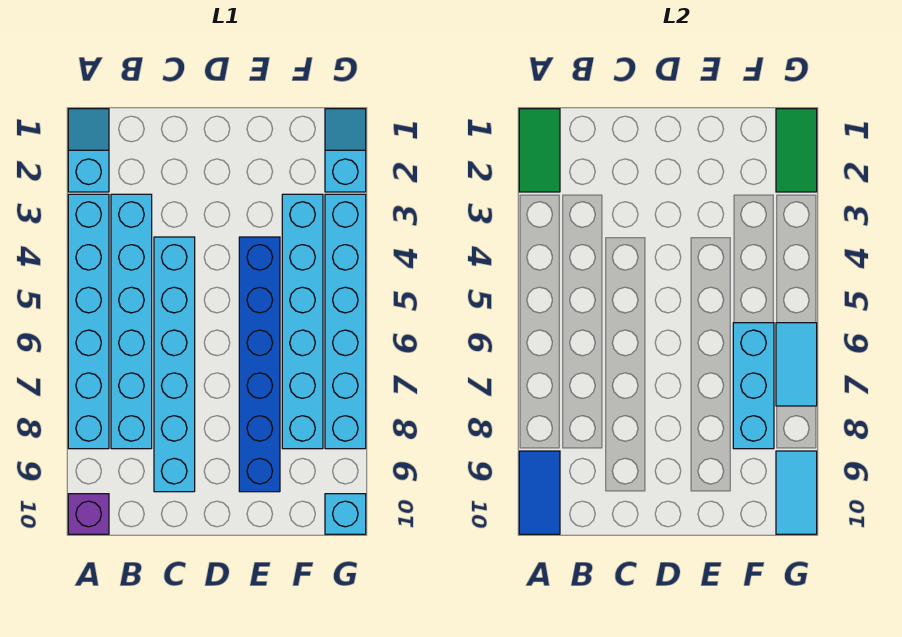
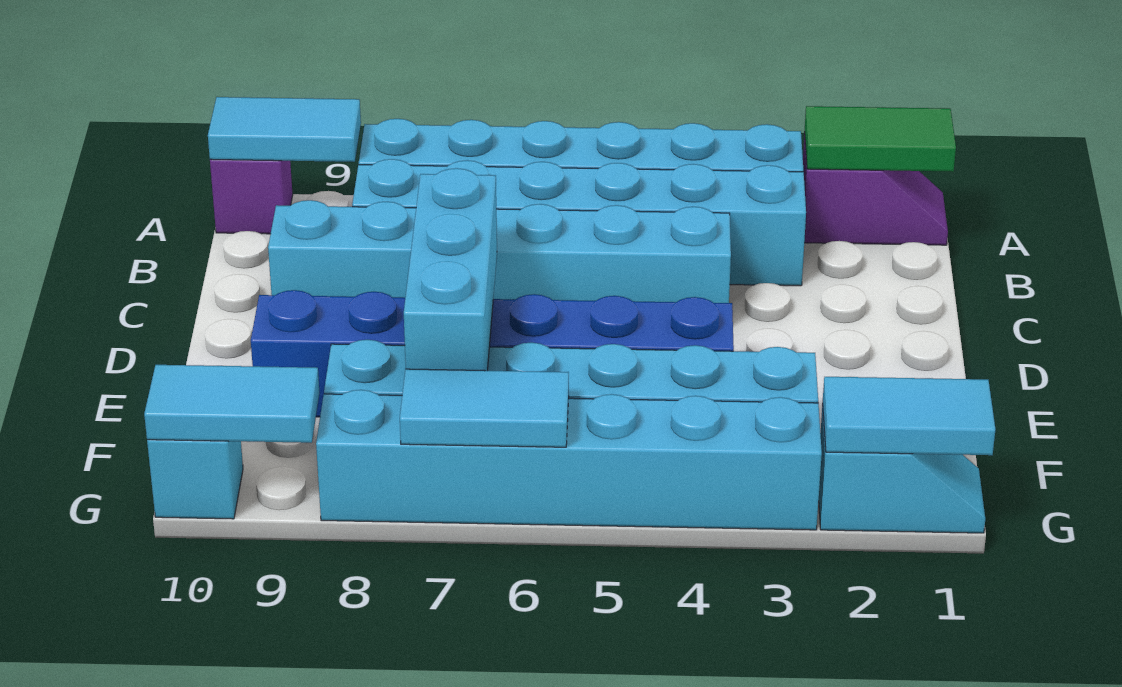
cyan slope A1:A2 level 1 top 2 -> purple slope A1:A2 level 1 top 2
blue tile A9:A10 level 2 -> cyan tile A9:A10 level 2
cyan brick F6:F8 level 2 -> cyan brick D7:F7 level 2
green tile G1:G2 level 2 -> cyan tile G1:G2 level 2

